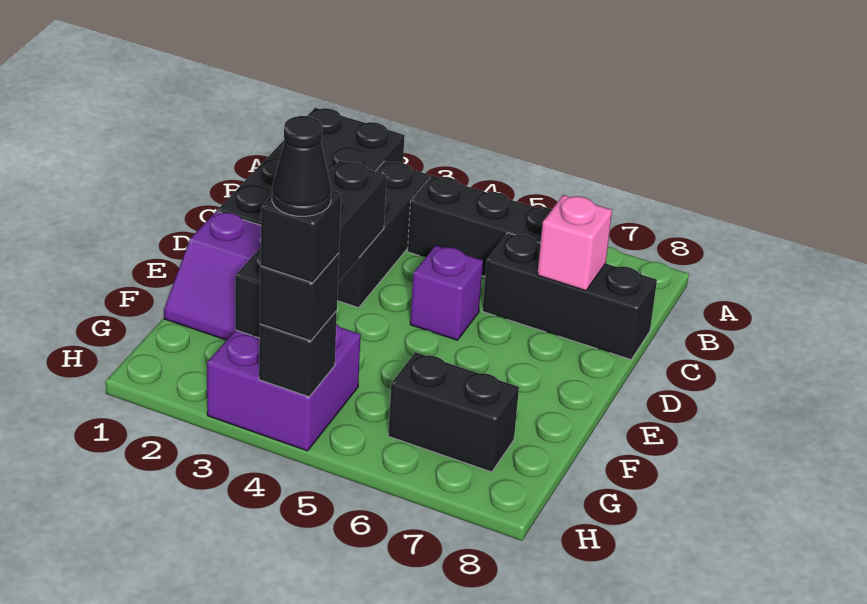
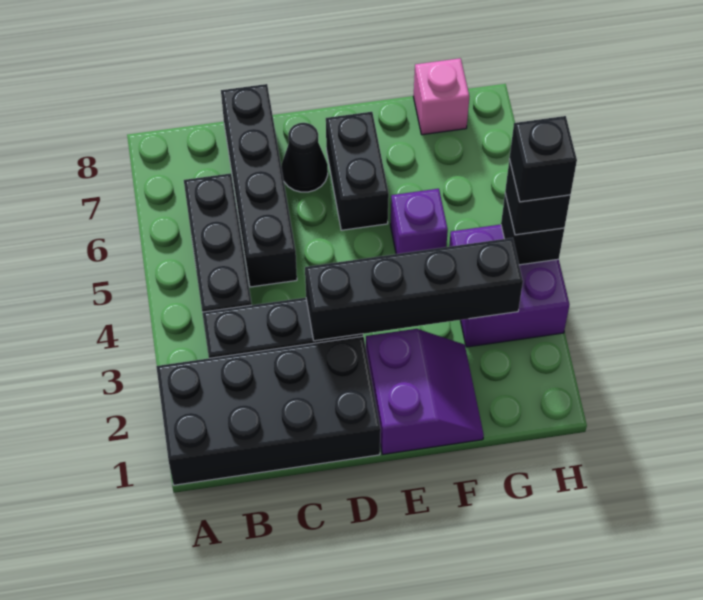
black brick C6:C8 level 1 -> black brick C5:C8 level 1
pink brick C7 level 2 -> pink brick G8 level 1
purple brick D5 level 1 -> purple brick F5 level 1
black brick G6:G7 level 1 -> black brick E6:E7 level 1
black cone H4 level 5 -> black cone D7 level 1

